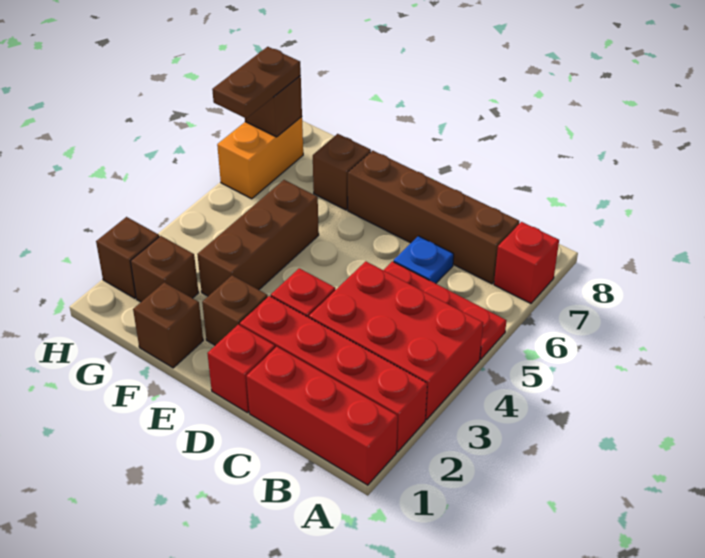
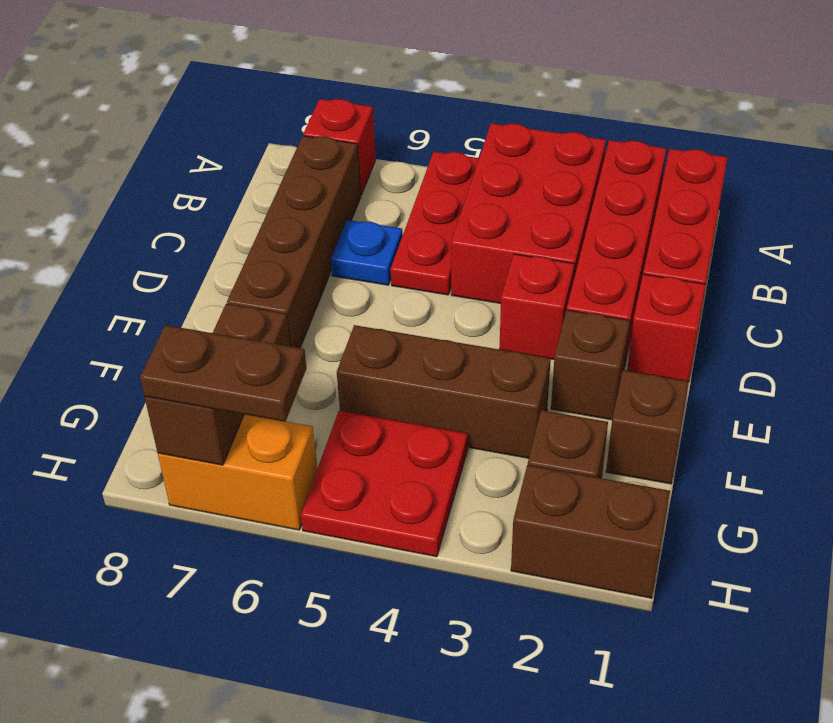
none -> red plate G4:H5 level 1
brown brick H2 level 1 -> brown brick H1:H2 level 1

